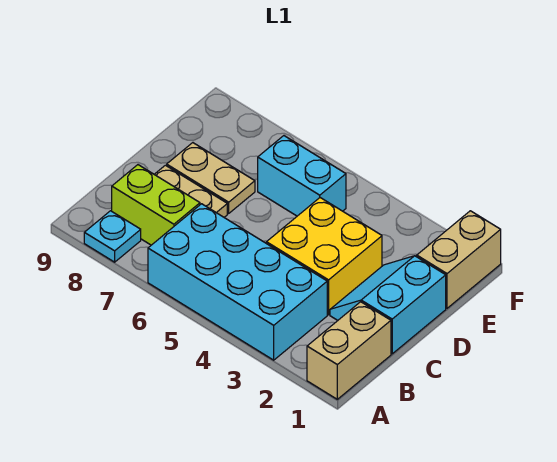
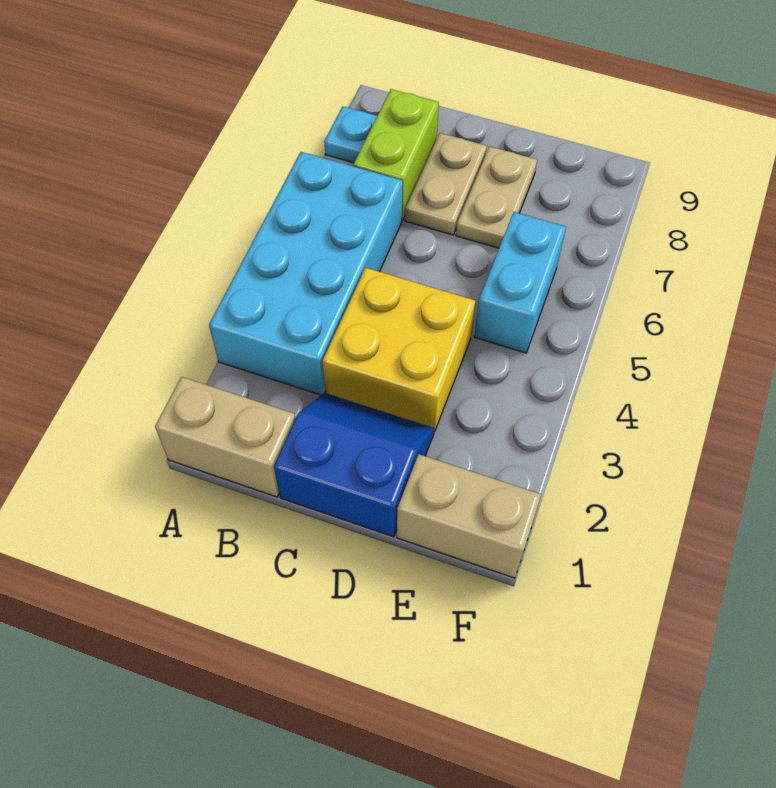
cyan slope C1:D2 level 1 top 1 -> blue slope C1:D2 level 1 top 1

